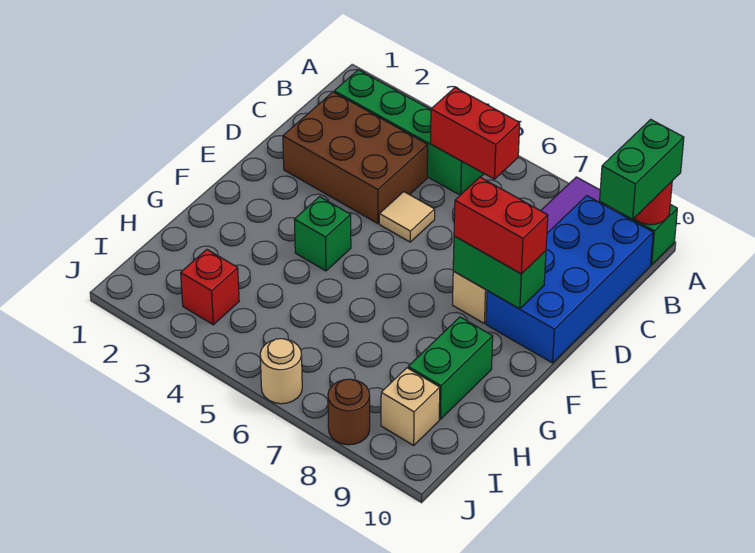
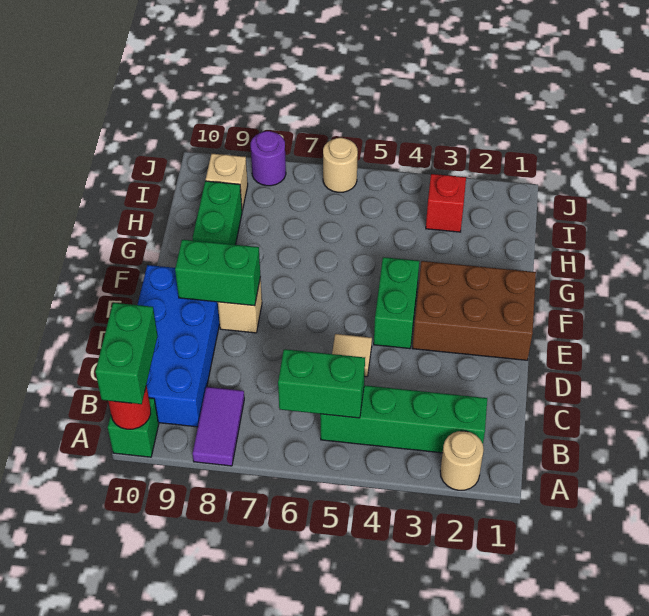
none -> tan round brick A2 level 1
red brick B5:B6 level 2 -> green brick B5:B6 level 2
brown brick C2:D4 level 1 -> brown brick E1:F3 level 1
red brick E8:E9 level 3 -> none
green brick F4 level 1 -> green brick E4:F4 level 1
brown round brick J8 level 1 -> purple round brick J8 level 1

